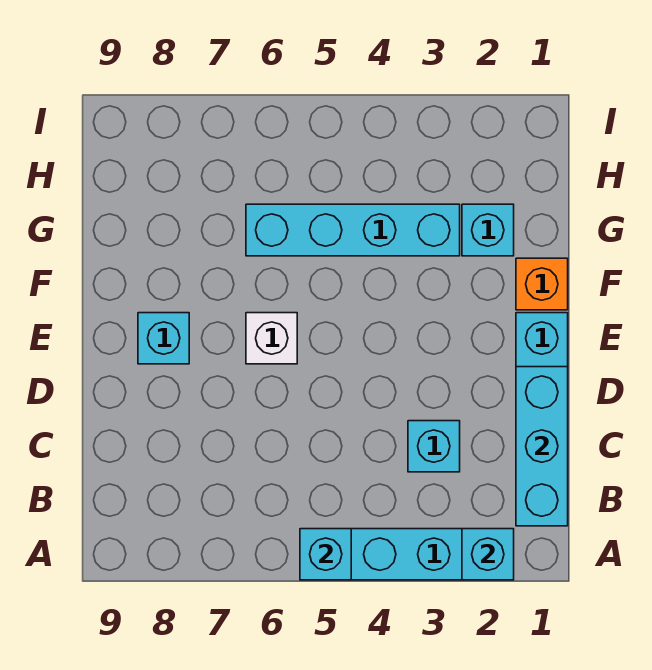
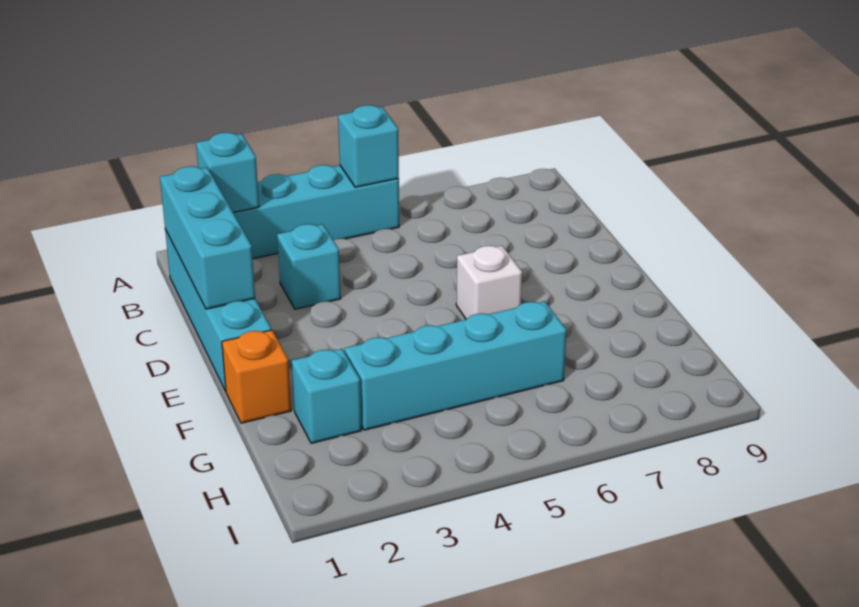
cyan brick E8 level 1 -> none

